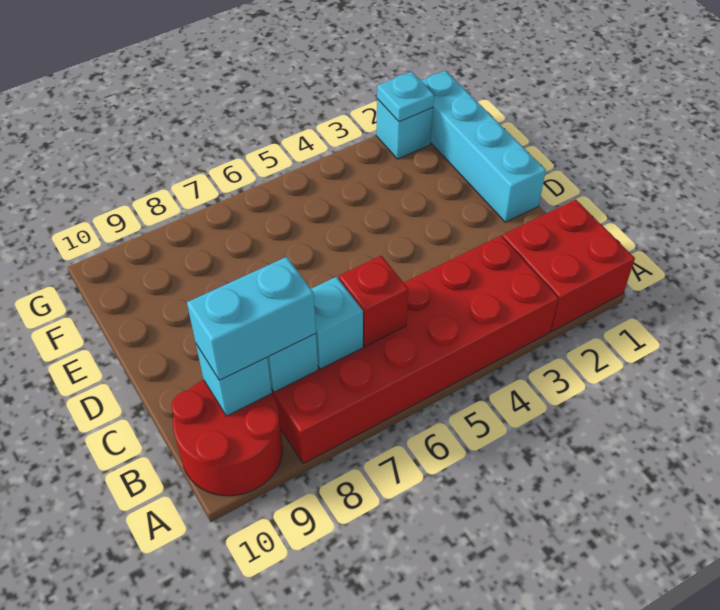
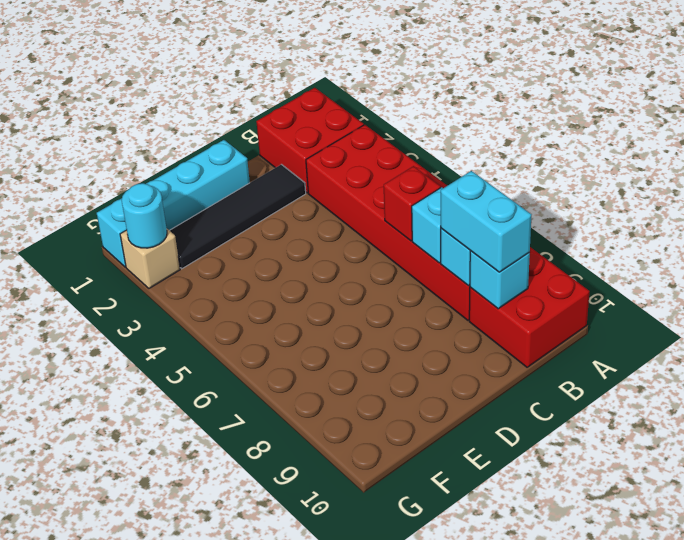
red round brick A9:B10 level 1 -> red brick A9:B10 level 1
none -> black tile C2:F2 level 1
cyan brick G2 level 1 -> tan brick G2 level 1
cyan plate G2 level 2 -> cyan round brick G2 level 2

